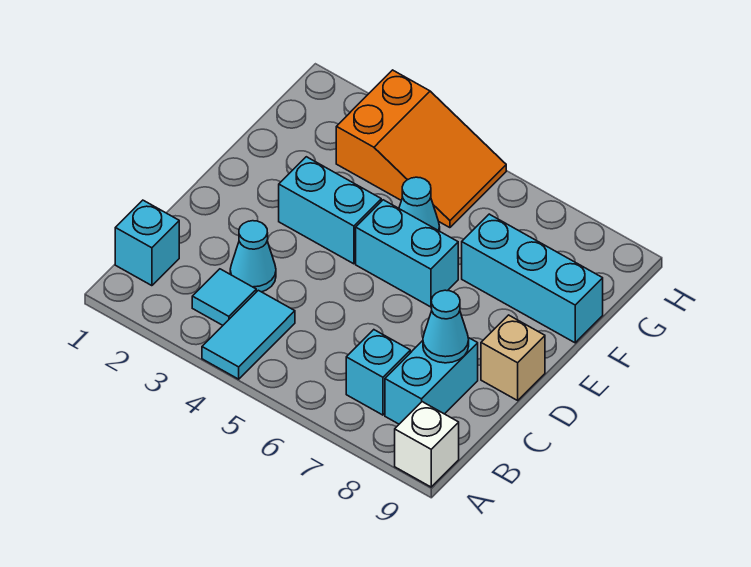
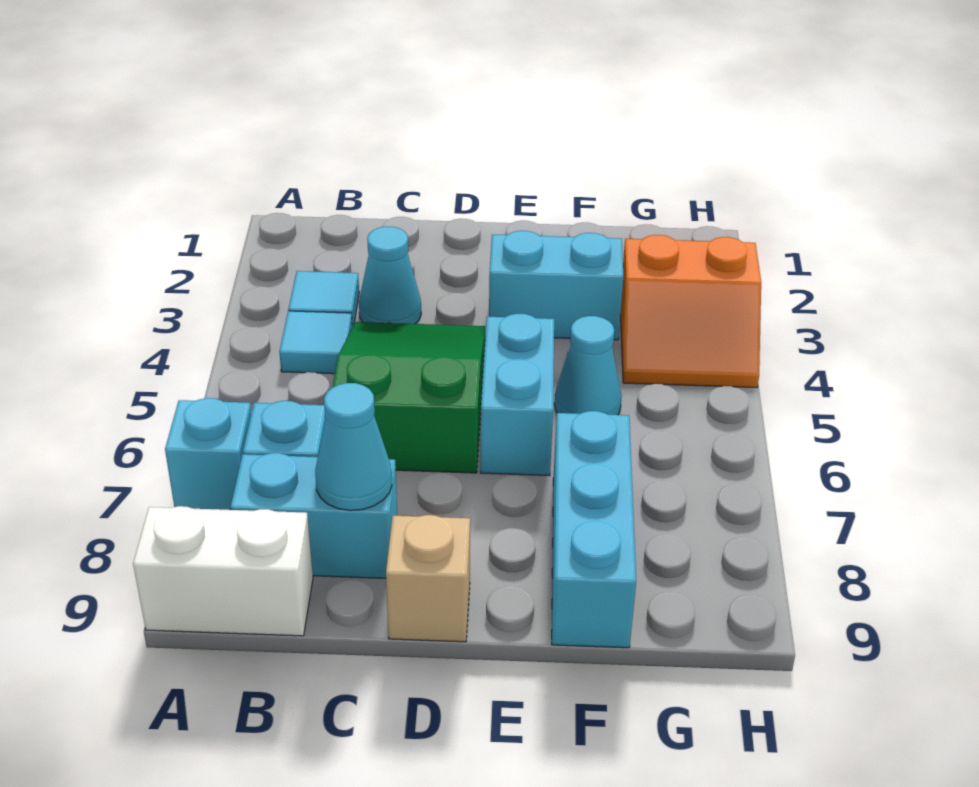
cyan tile A4:B4 level 1 -> cyan tile B4 level 1
white brick A9 level 1 -> white brick A9:B9 level 1
cyan brick B1 level 1 -> cyan brick A7 level 1
none -> green slope C4:D6 level 1 top 6
cyan brick E3:E4 level 1 -> cyan brick E3:F3 level 1
orange slope G3:H5 level 1 top 3 -> orange slope G3:H4 level 1 top 3

